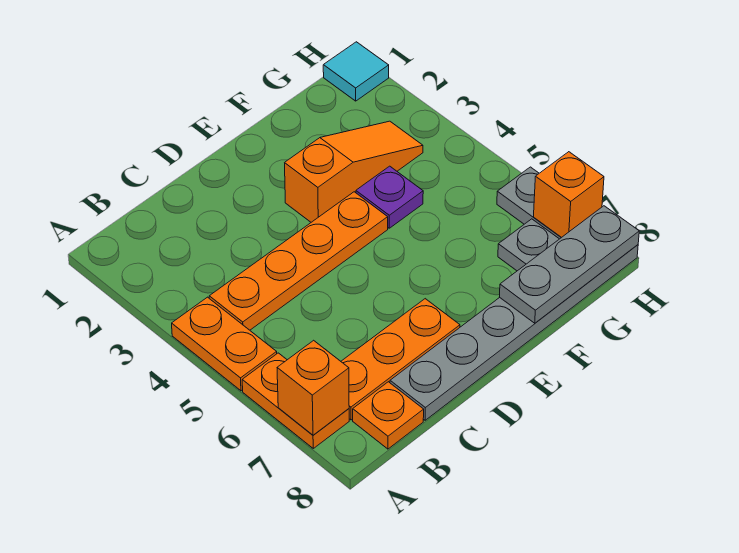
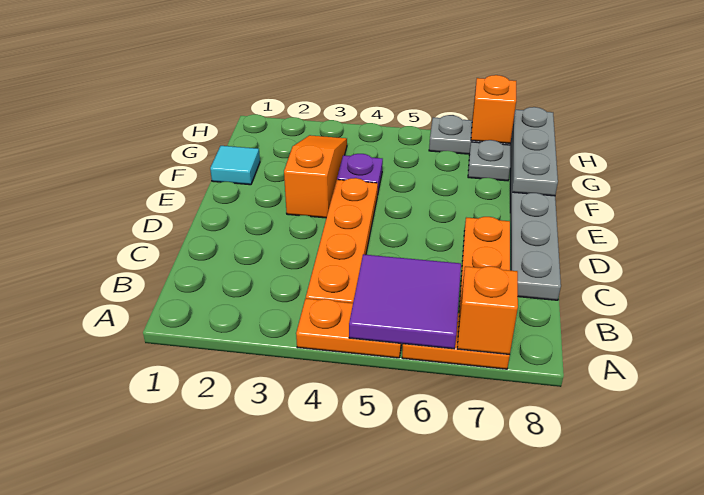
none -> purple tile A5:B6 level 2
orange plate B8 level 1 -> none
cyan tile H1 level 1 -> cyan tile F1 level 1

